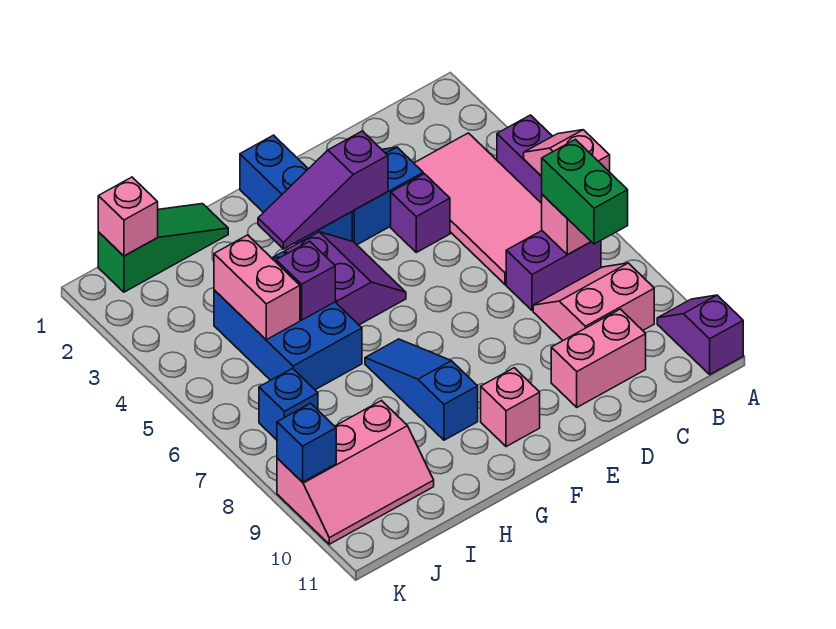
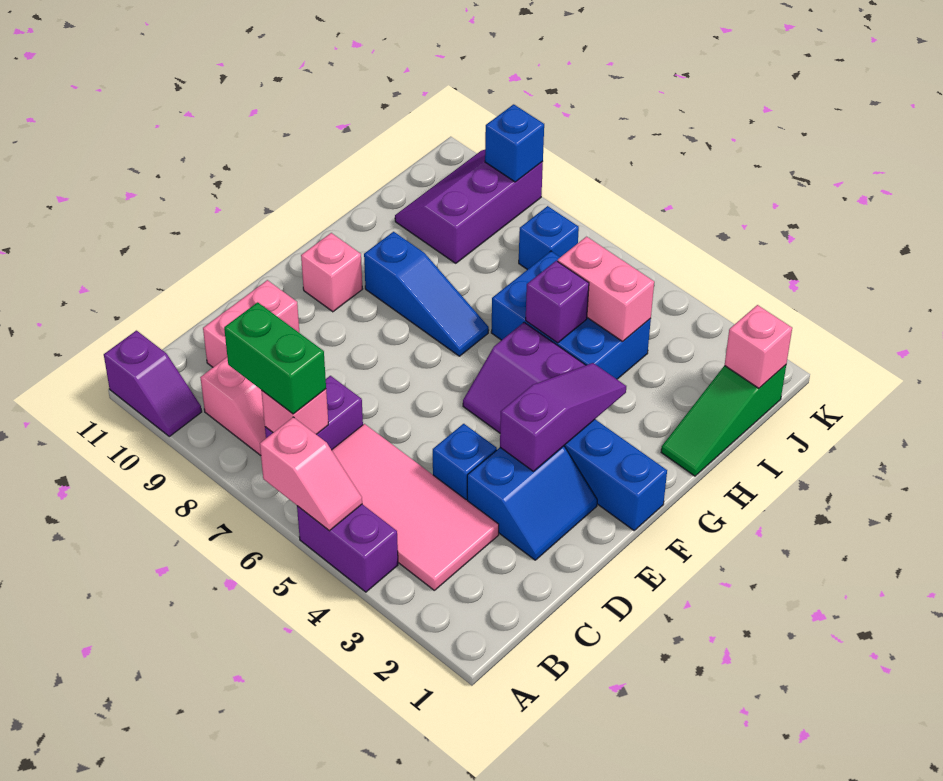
purple brick D4 level 1 -> blue brick D4 level 1
pink slope I9:K10 level 1 top 9 -> purple slope I9:K10 level 1 top 9

